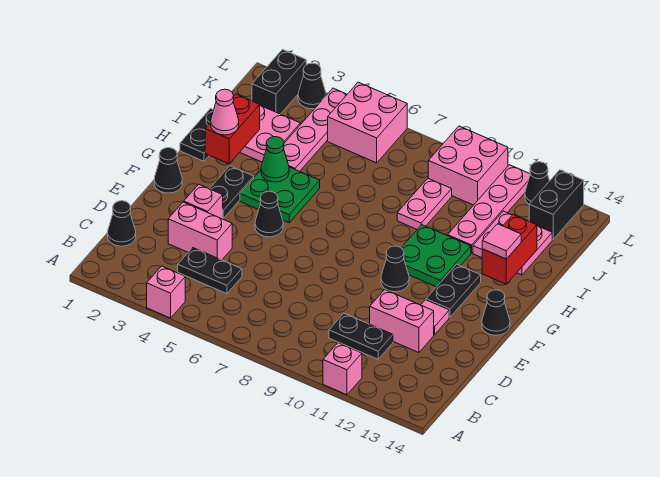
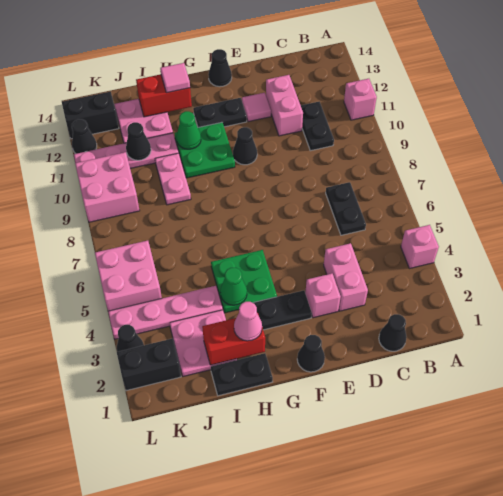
black plate C4:C5 level 1 -> black plate C6:C7 level 1
black cone F5 level 1 -> black cone J11 level 2
none -> green cone H11 level 2
pink plate I9:J9 level 1 -> pink plate I9:I10 level 1

